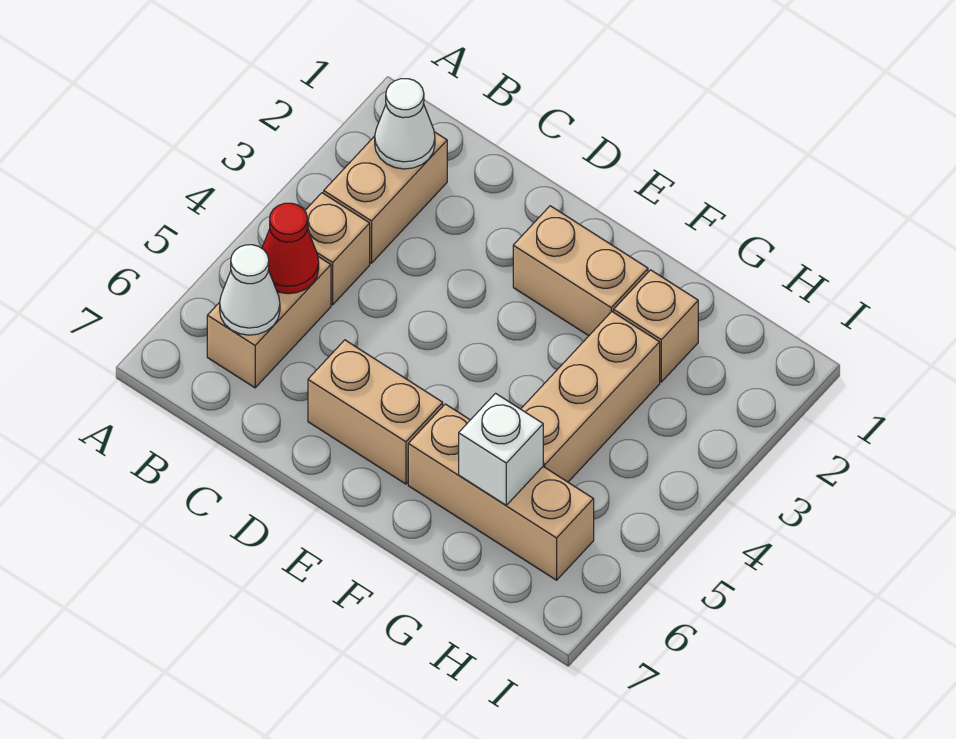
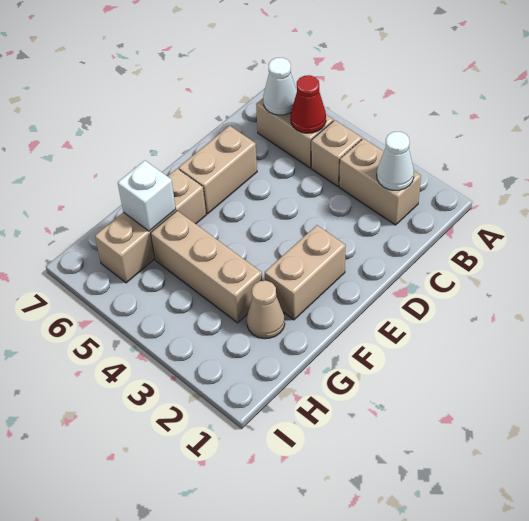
tan brick G2 level 1 -> tan cone G2 level 1

